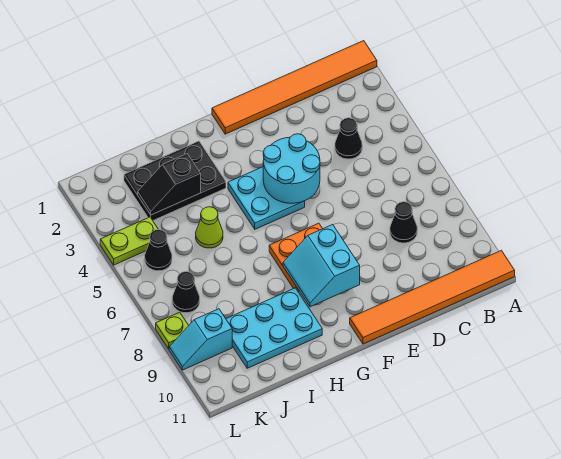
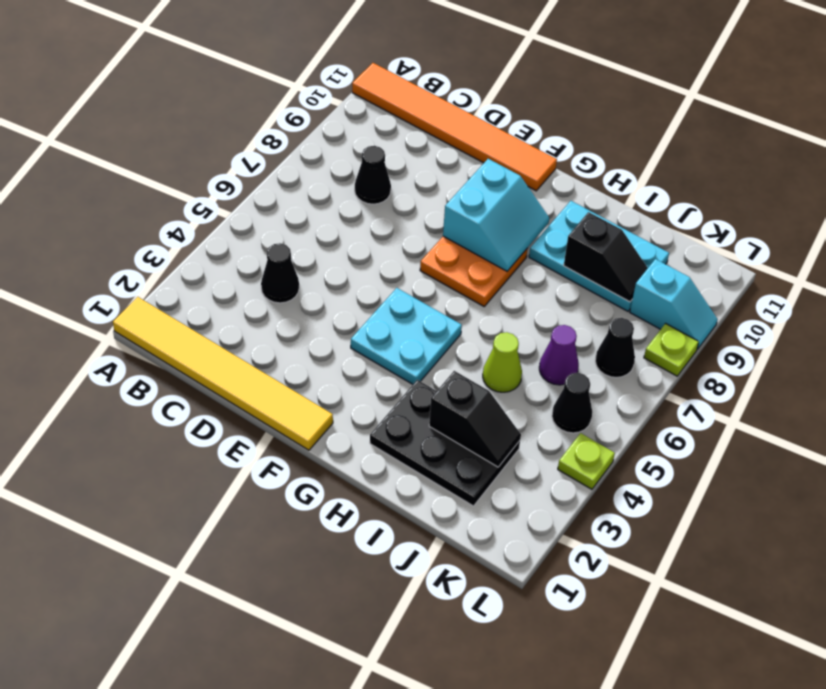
orange tile A1:F1 level 1 -> yellow tile A1:F1 level 1
cyan round brick E4:F5 level 2 -> none
none -> black slope I9:J9 level 2 top I
none -> purple cone J6 level 1
lime plate K4:L4 level 1 -> lime plate L4 level 1

